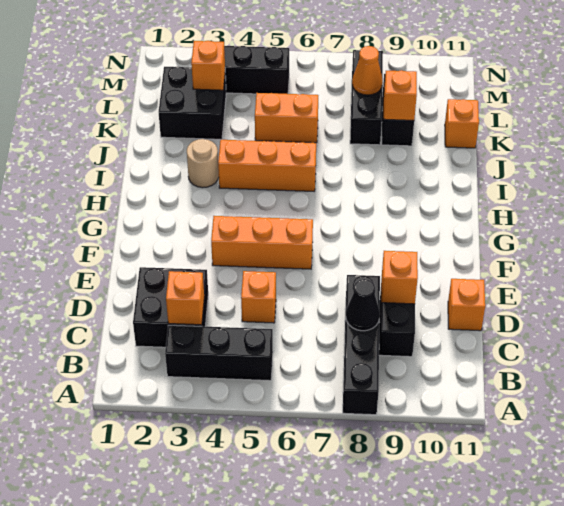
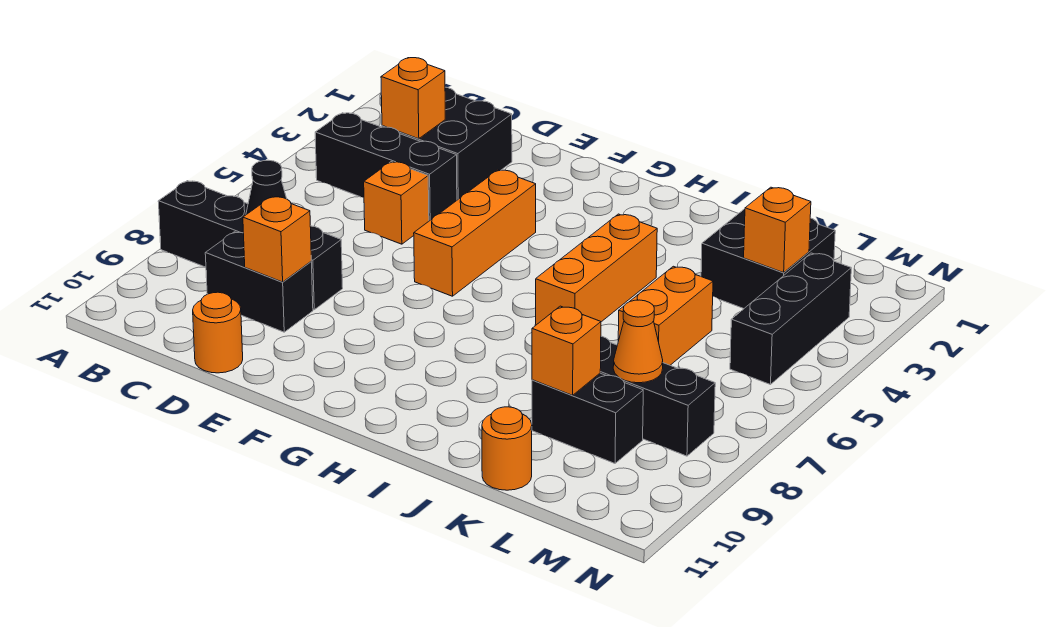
black brick B3:B5 level 1 -> black brick B4:D4 level 1
orange brick D11 level 1 -> orange round brick D11 level 1
tan round brick I3 level 1 -> none
orange brick K11 level 1 -> orange round brick K11 level 1

